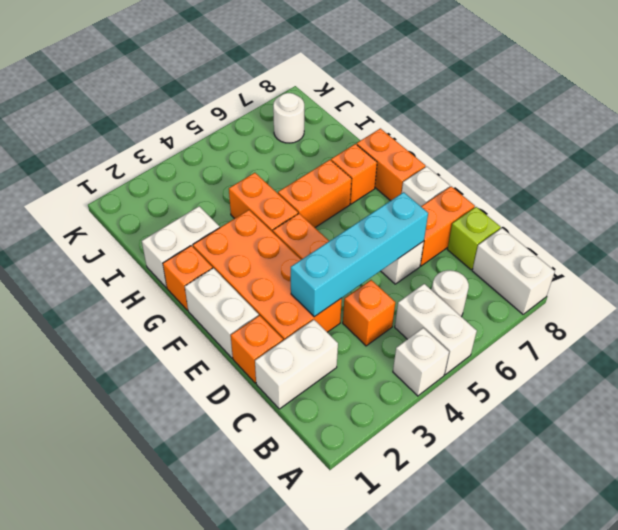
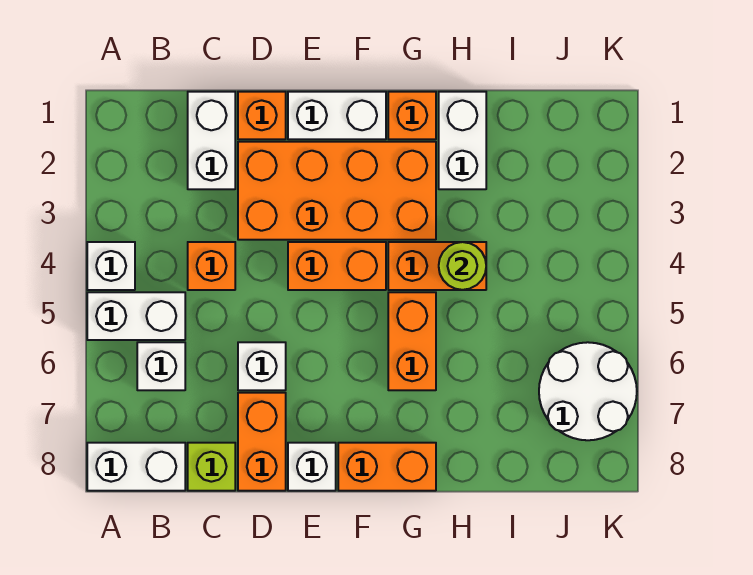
white round brick B6 level 1 -> white brick B6 level 1
cyan brick D3:D6 level 2 -> none
orange brick G7 level 1 -> none
none -> lime round brick H4 level 2
white round brick J7 level 1 -> white round brick J6:K7 level 1

